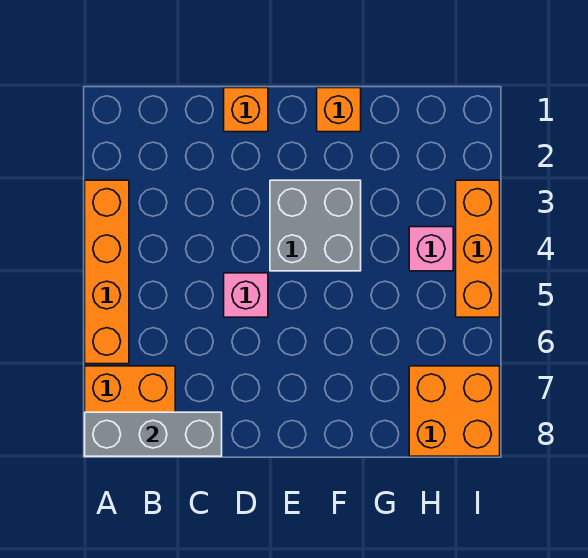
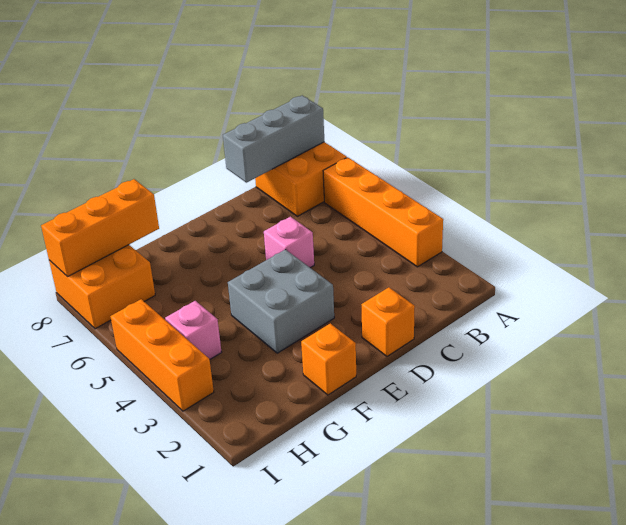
none -> orange brick G8:I8 level 2

